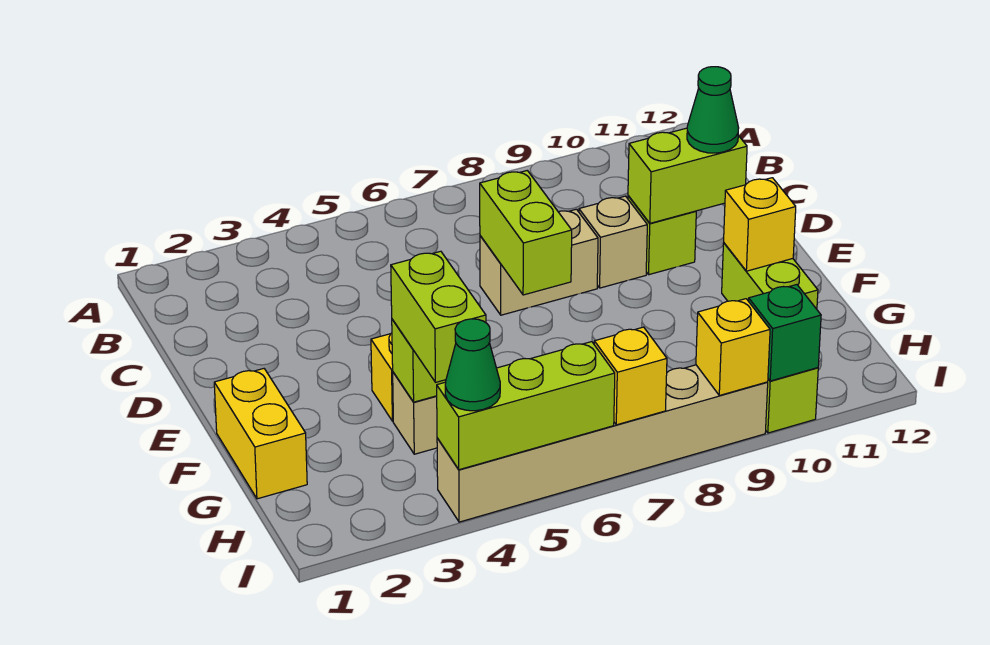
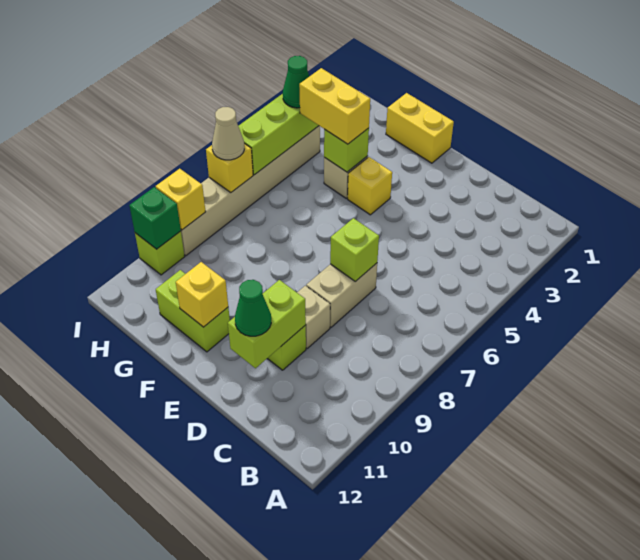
lime brick D7:E7 level 2 -> lime brick D7 level 2
lime brick G4:H4 level 3 -> yellow brick G4:H4 level 3
none -> tan cone I7 level 3

